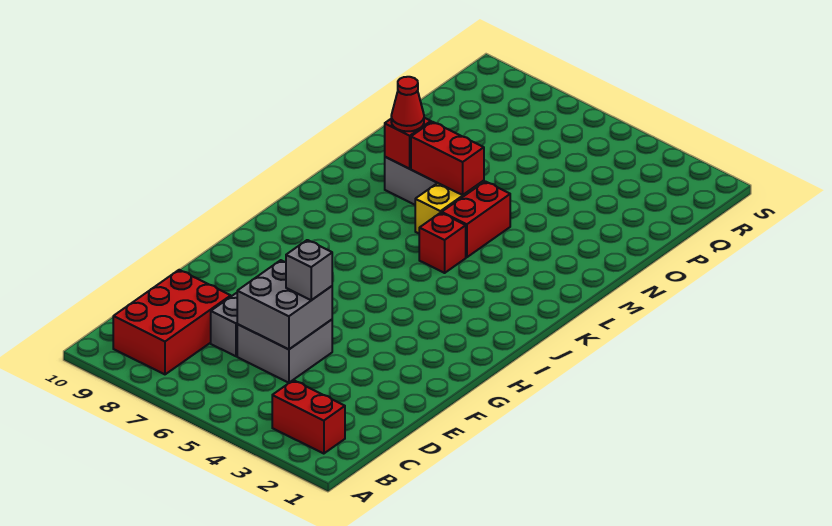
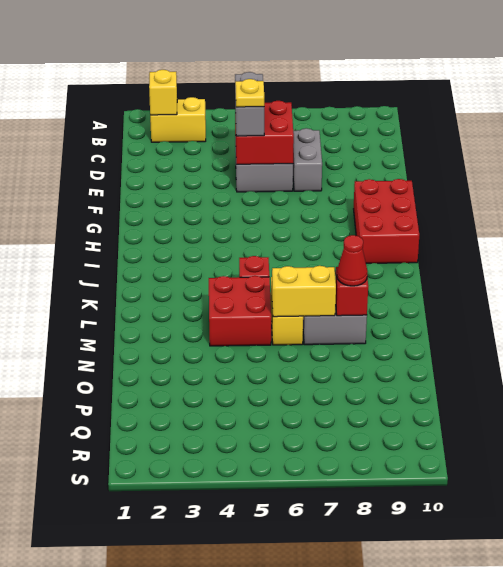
red brick B2:B3 level 1 -> yellow brick B2:B3 level 1
none -> yellow brick B2 level 2
red brick B8:D9 level 1 -> red brick G9:I10 level 1
grey brick D5:E6 level 2 -> red brick D5:E6 level 2
grey brick E5 level 3 -> grey brick D5:E5 level 3
none -> yellow plate E5 level 4
red brick L5:M5 level 1 -> red brick L4:M5 level 1
red brick M6:M7 level 2 -> yellow brick M6:M7 level 2

